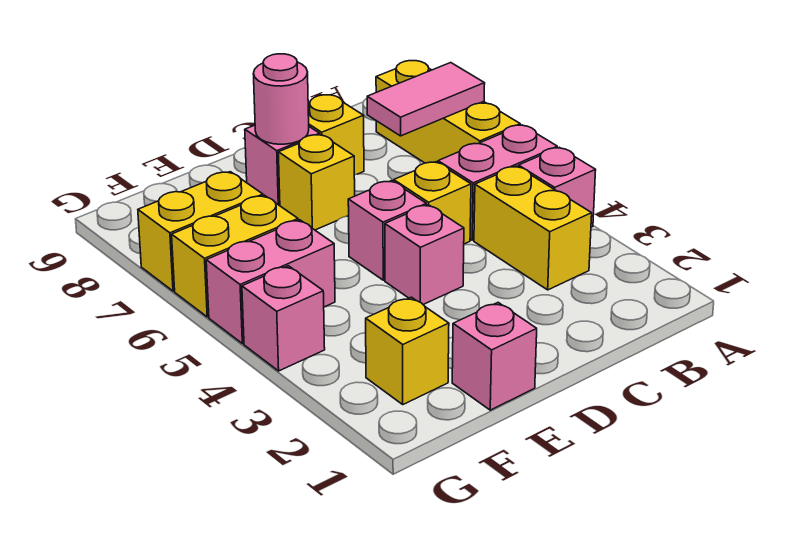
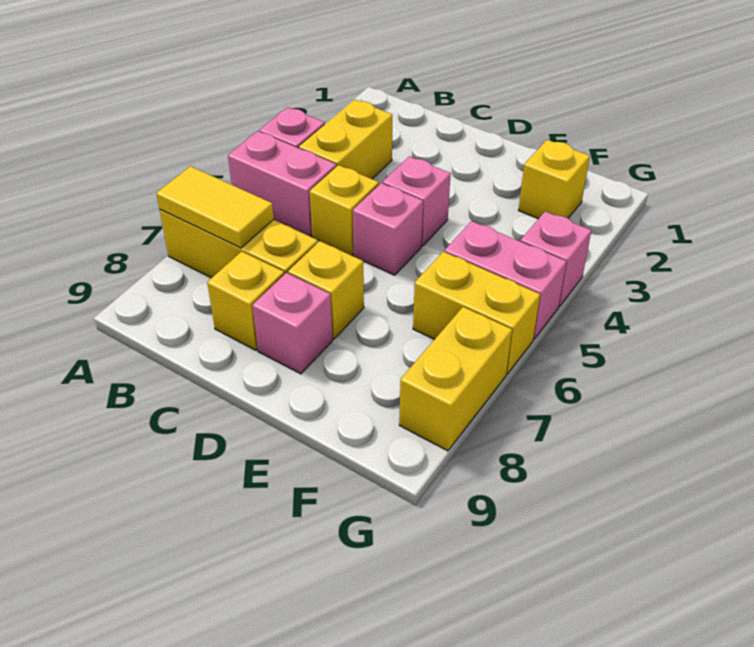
yellow brick A6:A8 level 1 -> yellow brick A7:C7 level 1
pink tile A7:B7 level 2 -> yellow tile A7:B7 level 2
pink round brick D8 level 2 -> none
pink brick E1 level 1 -> none
yellow brick F7:G7 level 1 -> yellow brick G7:G8 level 1

